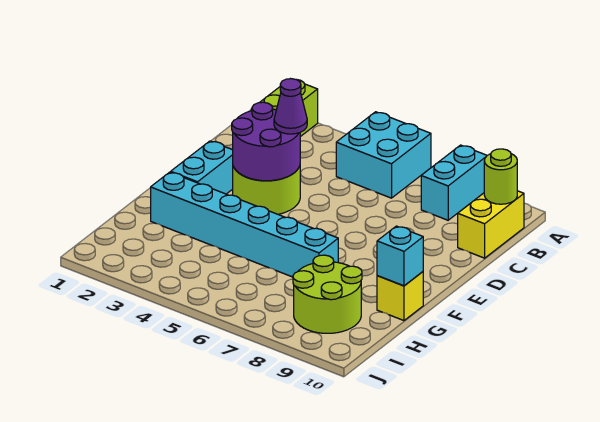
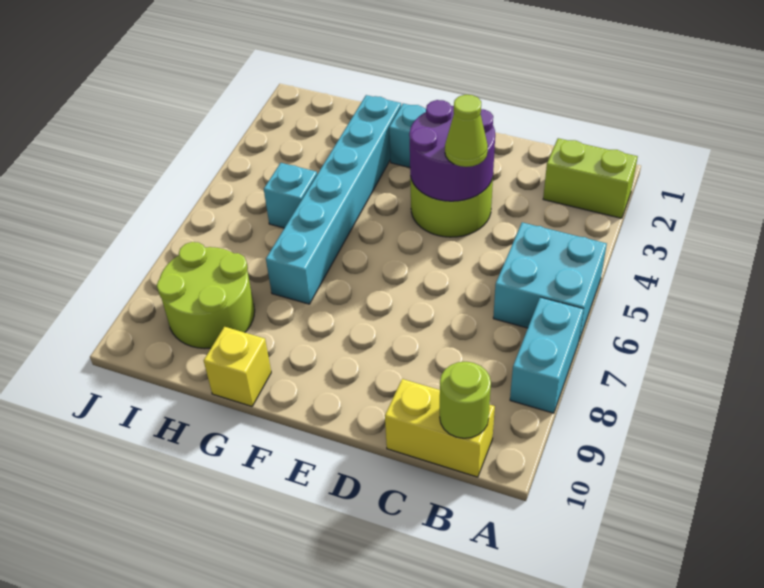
cyan brick A8:B8 level 1 -> cyan brick A7:A8 level 1
purple cone D4 level 3 -> lime cone D4 level 3
cyan brick G10 level 2 -> cyan brick H5 level 1

